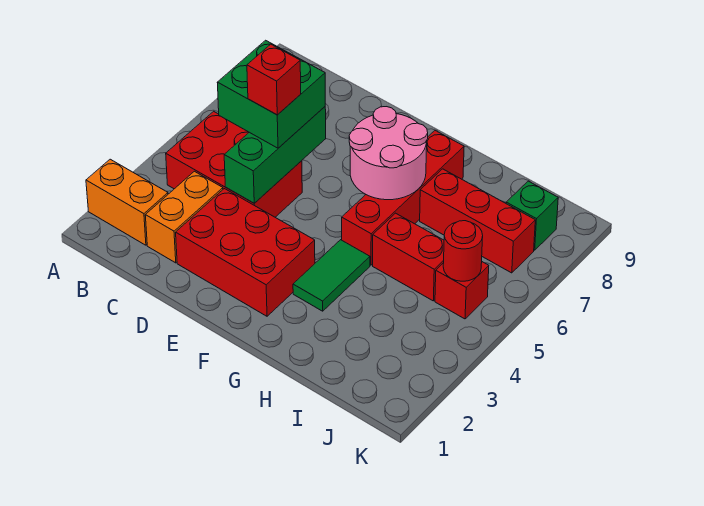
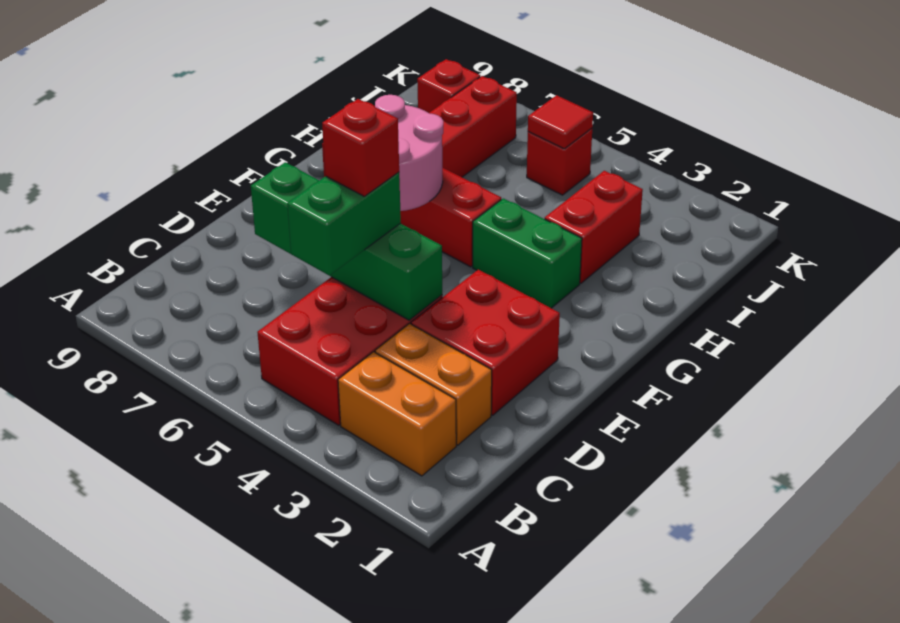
orange brick A2:B2 level 1 -> orange brick B2:B3 level 1
green brick C5:D6 level 3 -> green brick C5:D5 level 3
red brick D2:F3 level 1 -> red brick D2:E3 level 1
green brick D4:D6 level 2 -> green brick D4:D7 level 2
green tile G3:G4 level 1 -> green brick G3:G4 level 1
red brick H5:I5 level 1 -> red brick H3:I3 level 1
red round brick J5 level 2 -> red tile J5 level 2
green brick J8 level 1 -> red brick J8 level 1

